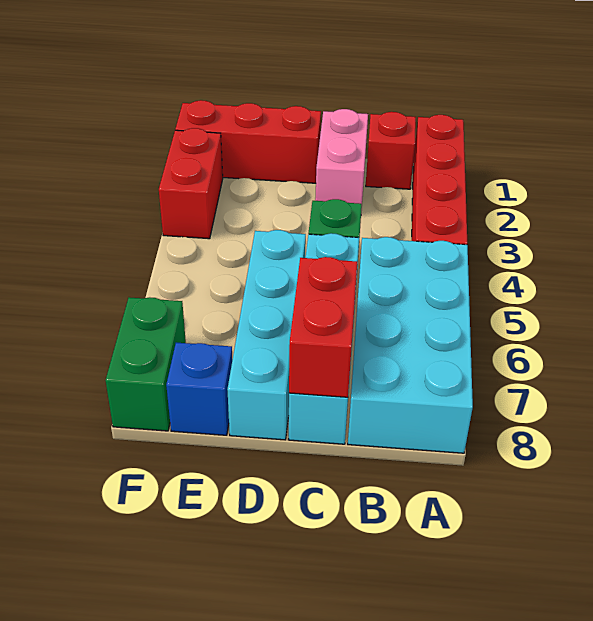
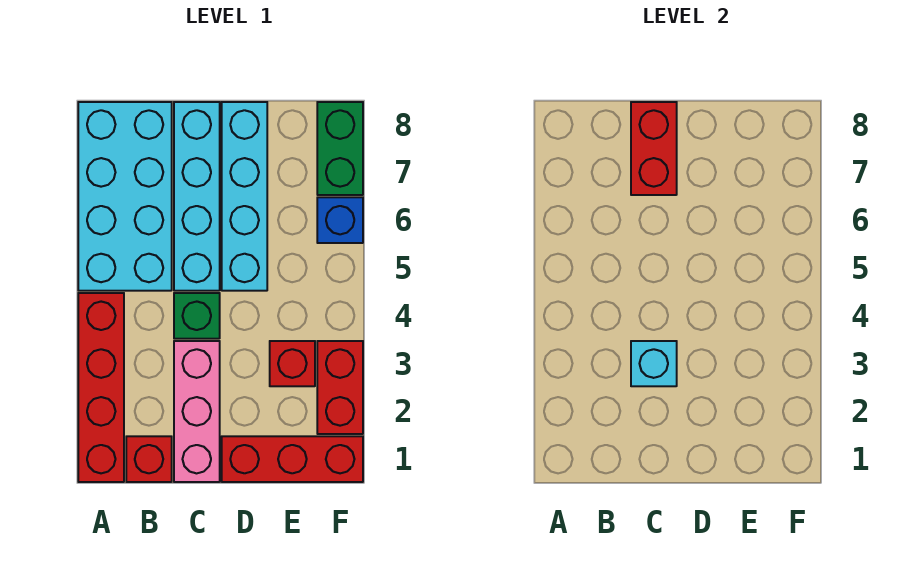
pink brick C1:C2 level 1 -> pink brick C1:C3 level 1
none -> cyan brick C3 level 2
none -> red brick E3 level 1
blue brick E8 level 1 -> blue brick F6 level 1

